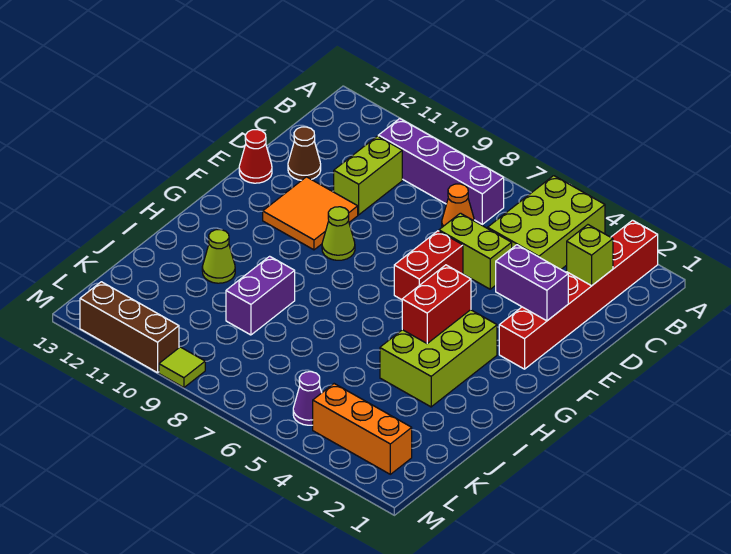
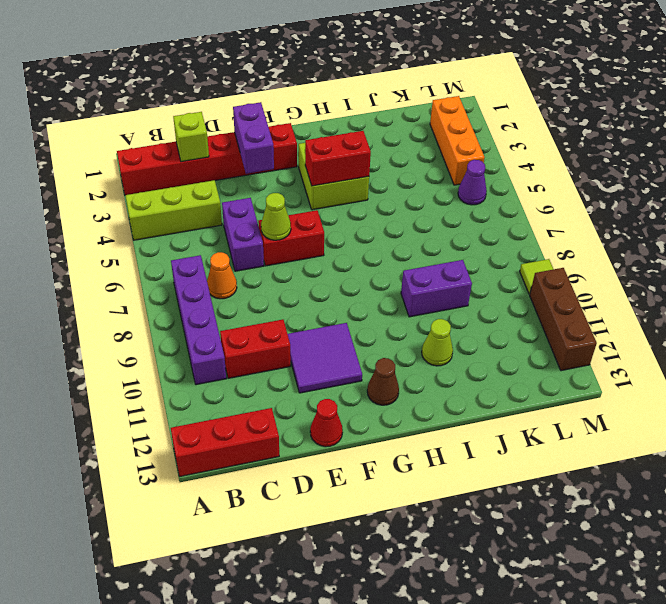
lime brick A4:C5 level 1 -> lime brick A4:C4 level 1
none -> red brick A13:C13 level 1
lime brick C10:D10 level 1 -> red brick C10:D10 level 1
lime brick D5:D6 level 1 -> purple brick D5:D6 level 1
brown cone D12 level 1 -> brown cone G12 level 1
orange tile E10:F11 level 1 -> purple tile E10:F11 level 1
lime cone F9 level 1 -> lime cone E6 level 2
lime brick G3:I4 level 1 -> lime brick G3:H4 level 1

